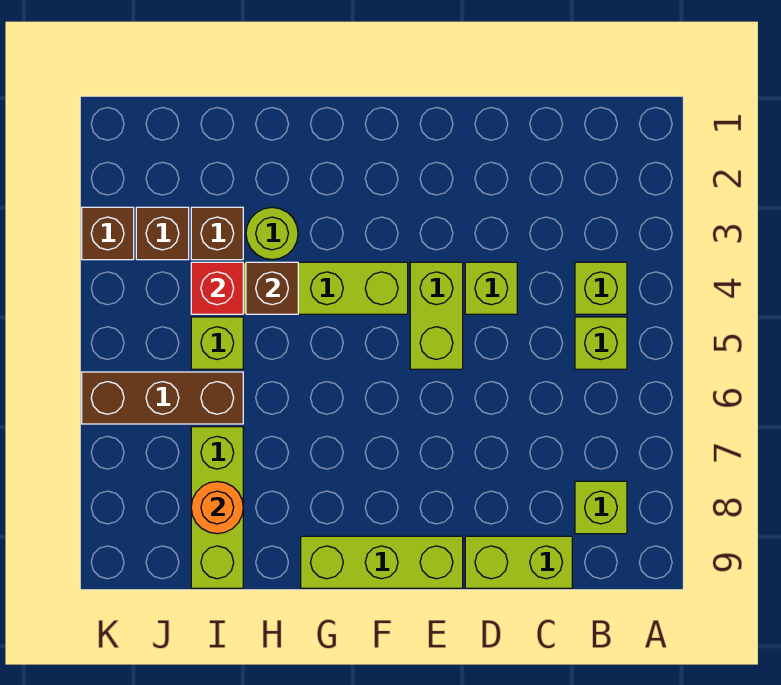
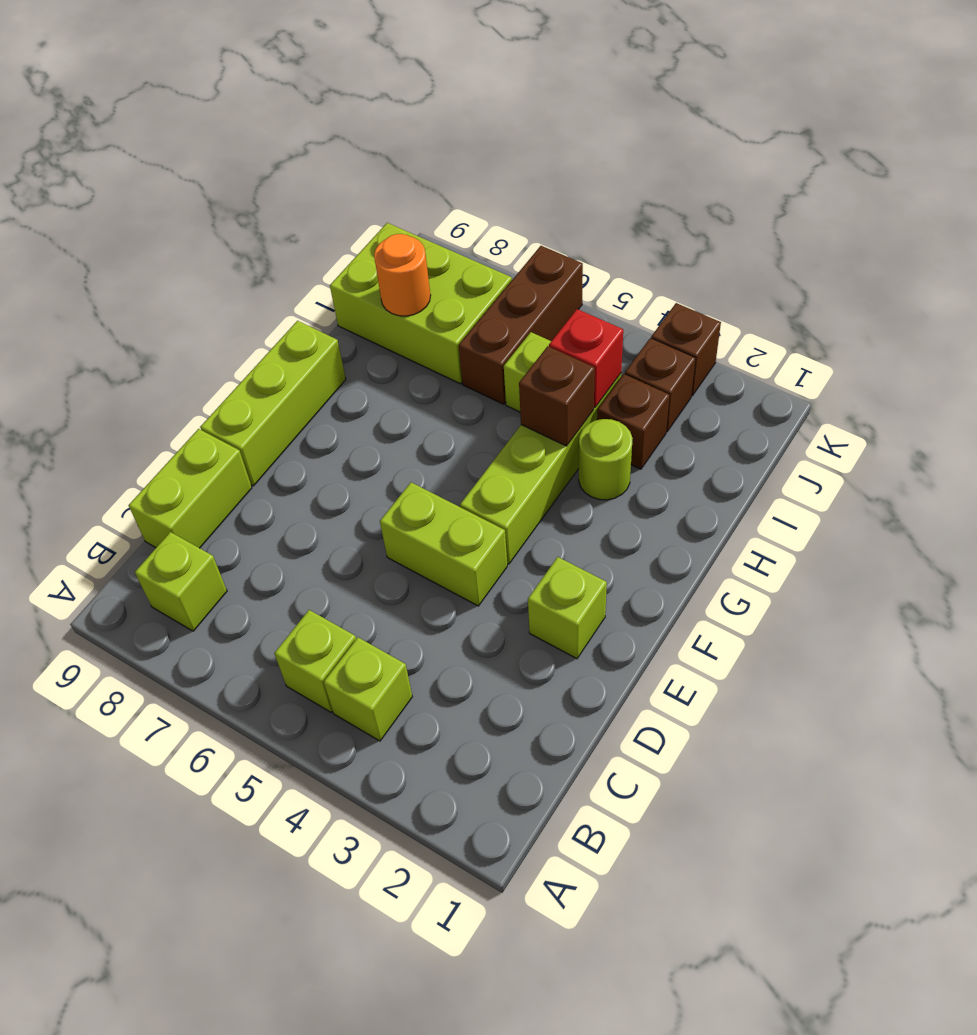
lime brick D4 level 1 -> lime brick E2 level 1
lime brick I7:I9 level 1 -> lime brick I7:J9 level 1

